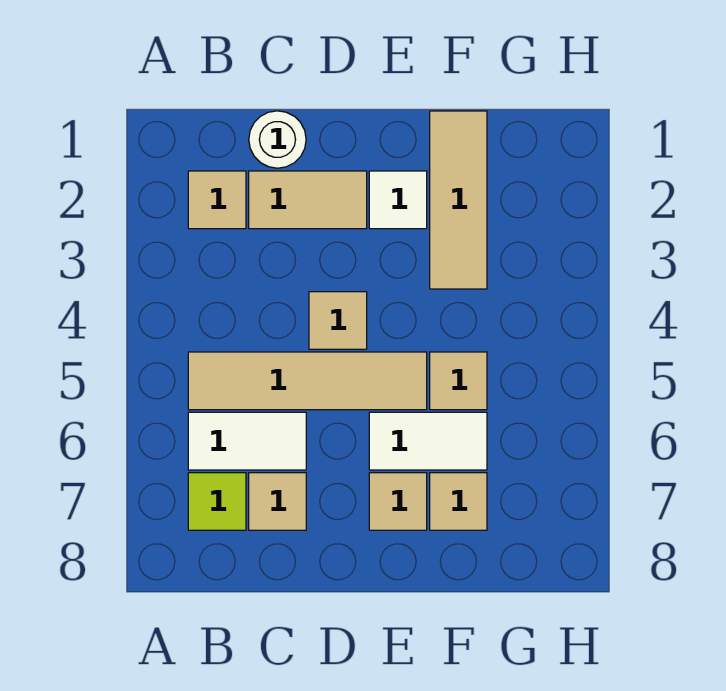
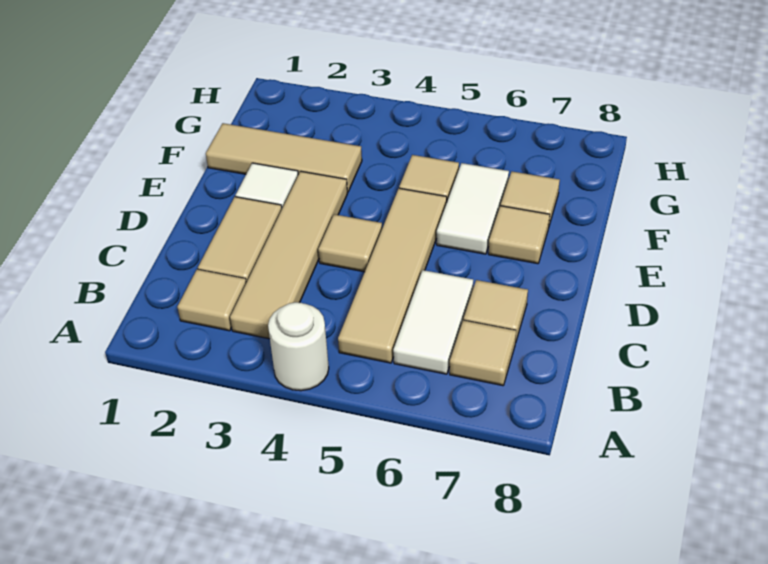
none -> tan tile B3:E3 level 1
lime tile B7 level 1 -> tan tile B7 level 1
white round brick C1 level 1 -> white round brick A4 level 1

